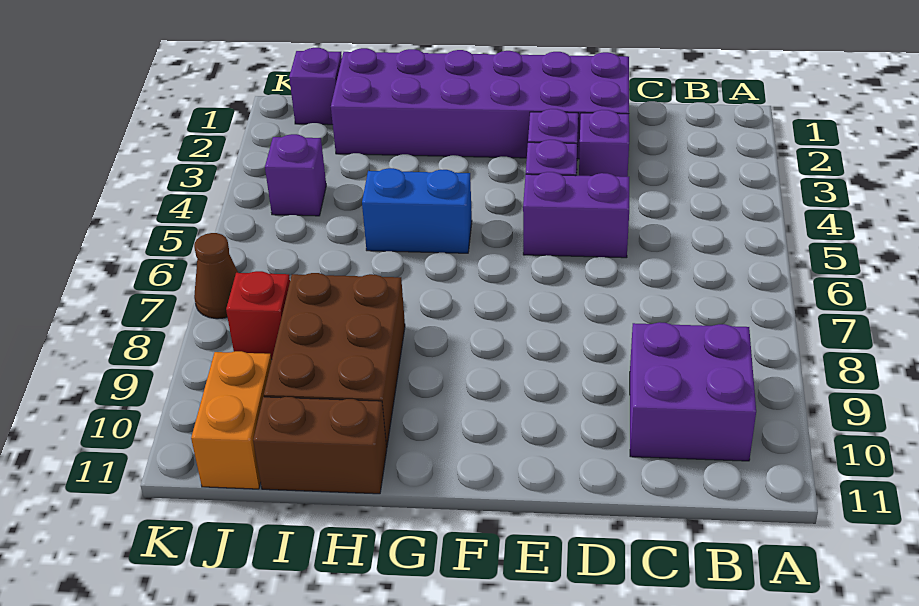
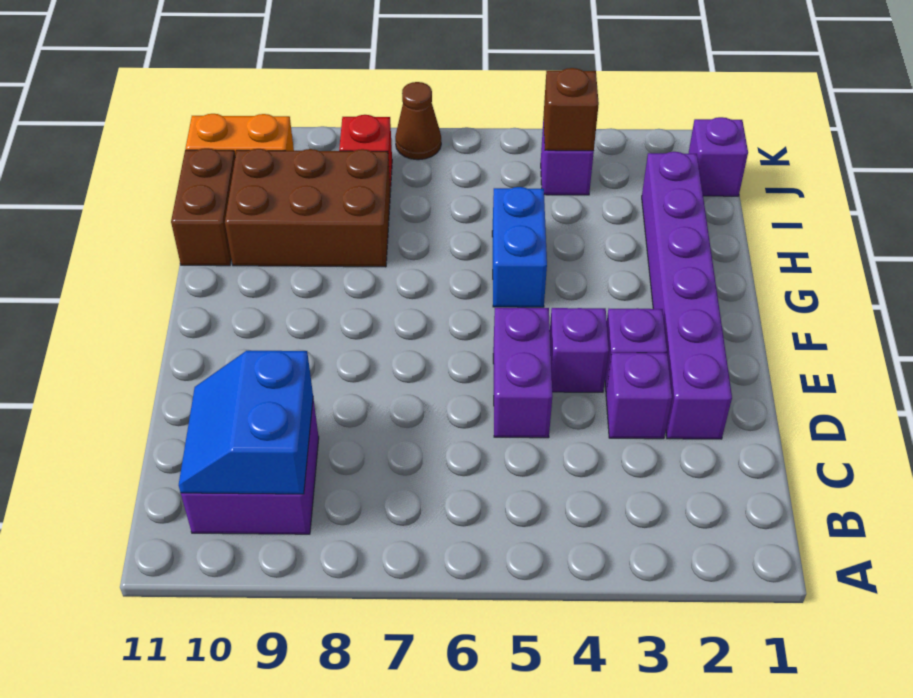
none -> blue slope B9:C10 level 2 top 9
purple brick D1:I2 level 1 -> purple brick D2:I2 level 1
none -> brown brick J4 level 2

